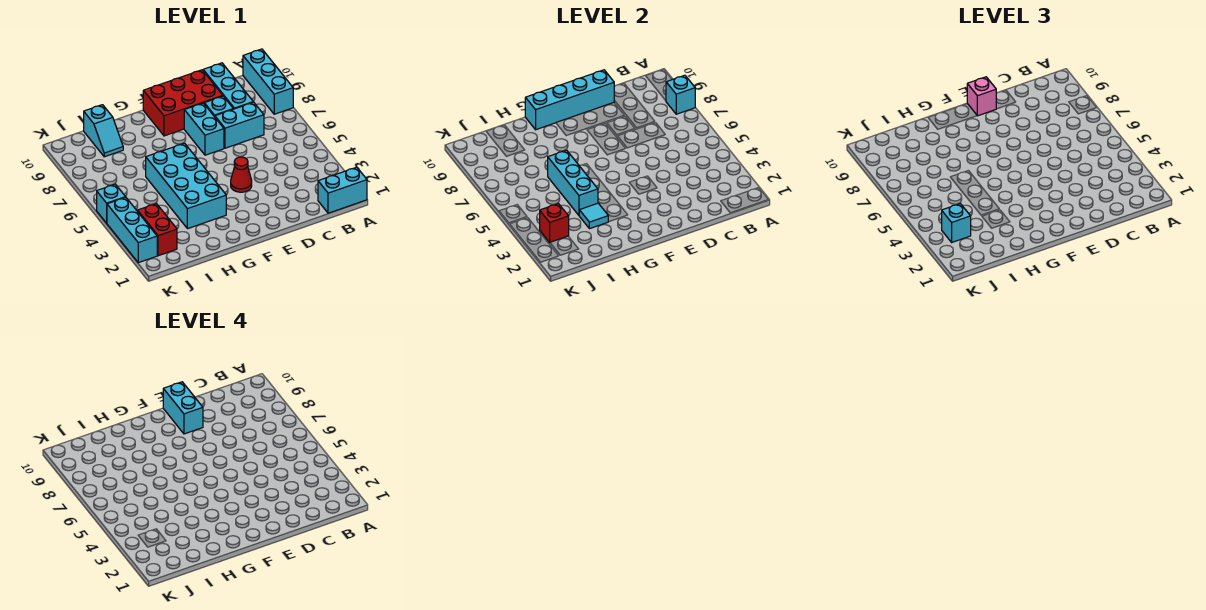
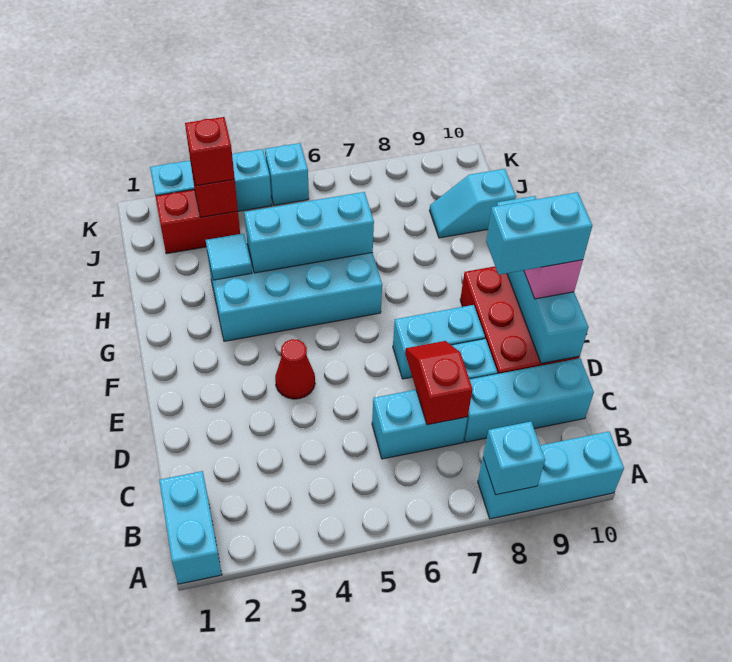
cyan brick C7:D7 level 1 -> cyan brick C6:C7 level 1
none -> red slope C7:D7 level 2 top C
cyan brick J3 level 3 -> red brick J3 level 3

